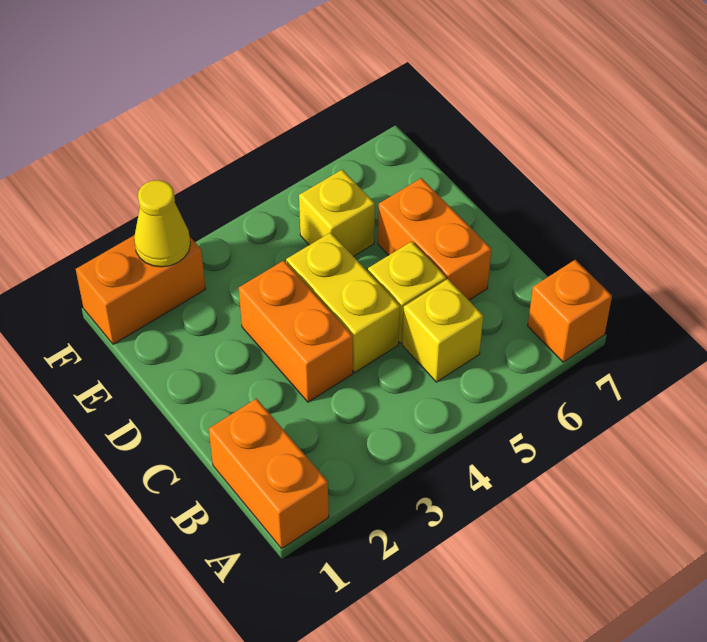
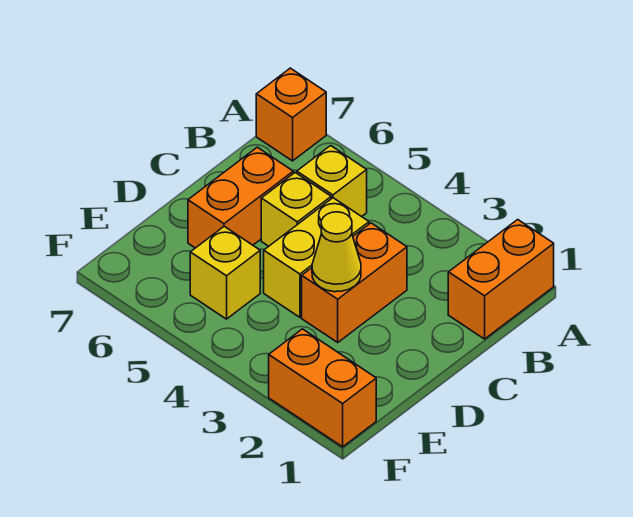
yellow cone F2 level 2 -> yellow cone D3 level 2

